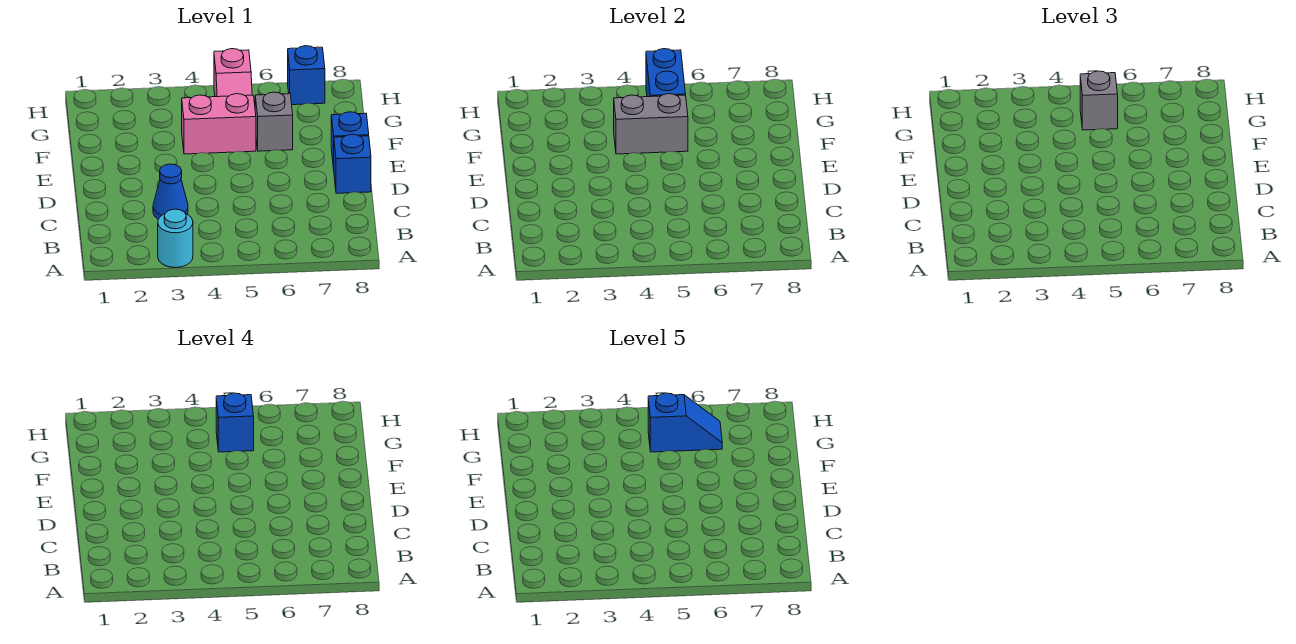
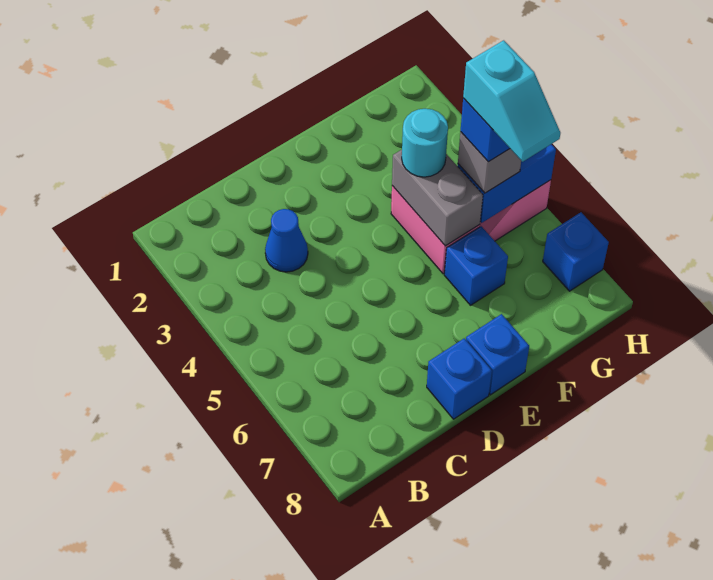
cyan round brick A3 level 1 -> cyan round brick F4 level 3
grey brick F6 level 1 -> blue brick F6 level 1
blue slope G5:G6 level 5 top 5 -> cyan slope G5:G6 level 5 top 5

